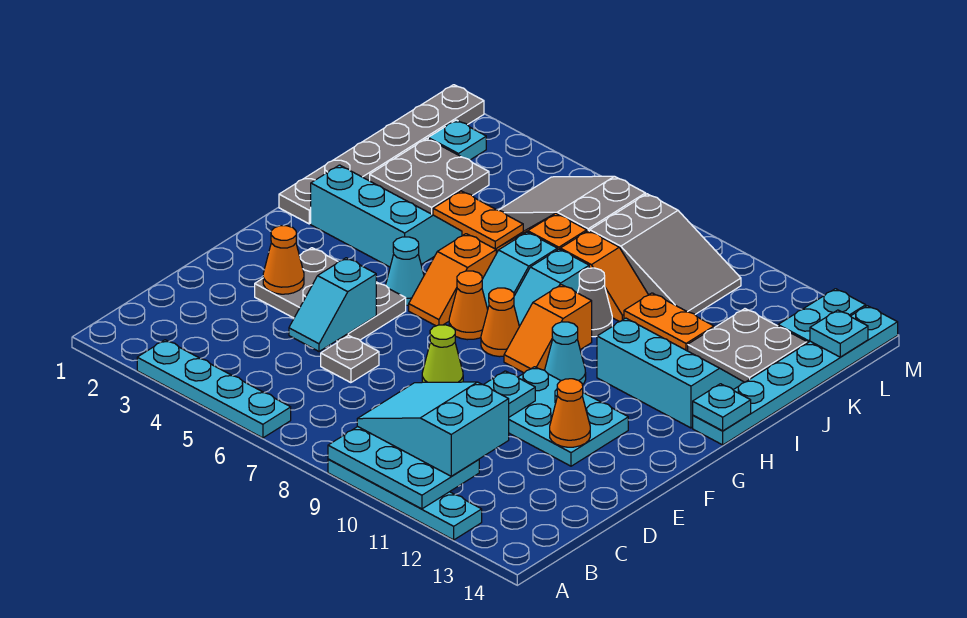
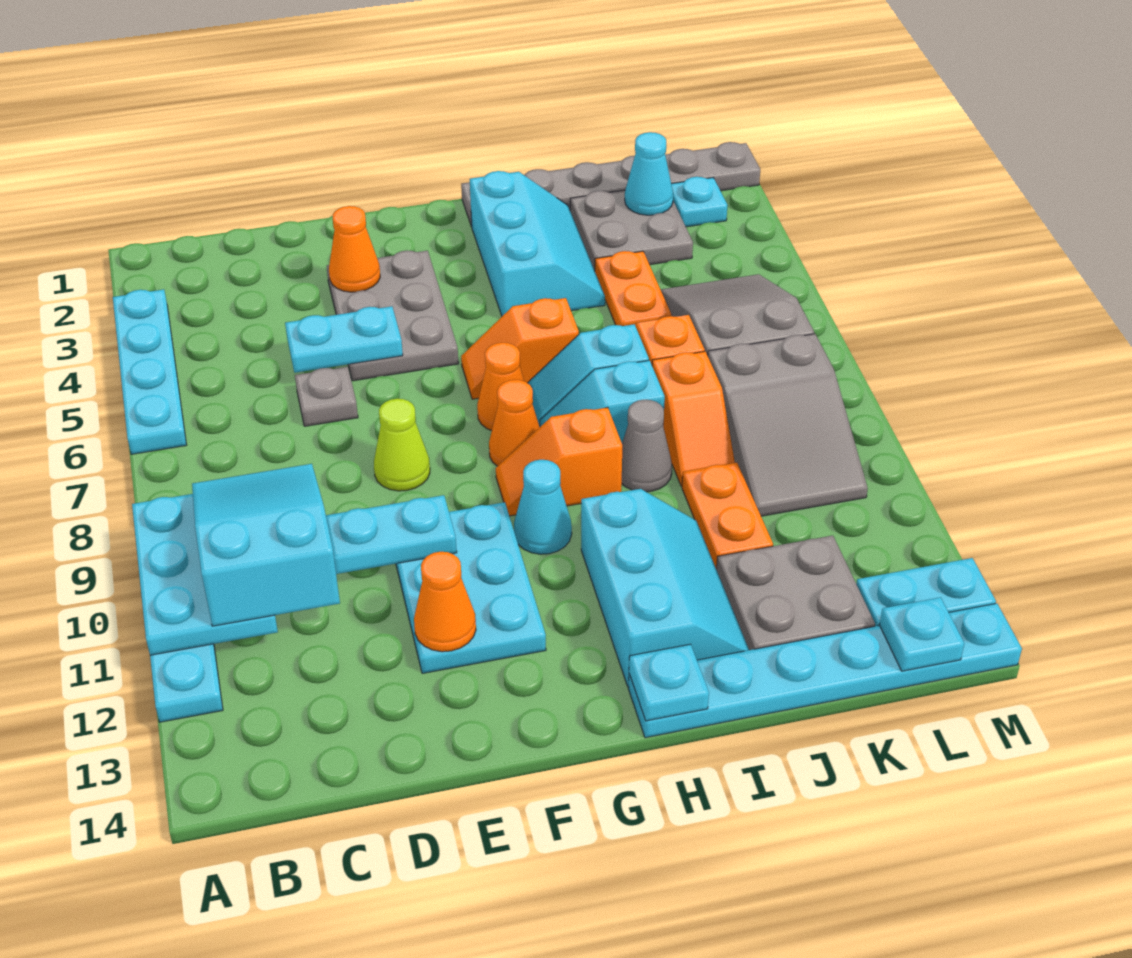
cyan slope D5:E5 level 2 top E -> cyan plate D5:E5 level 2
cyan cone G5 level 1 -> cyan cone K2 level 2

